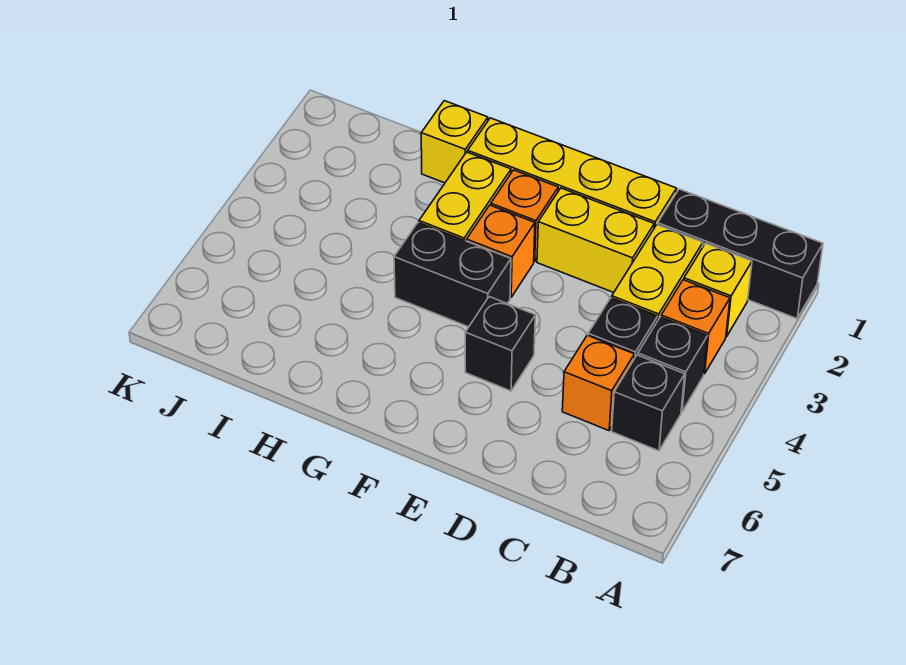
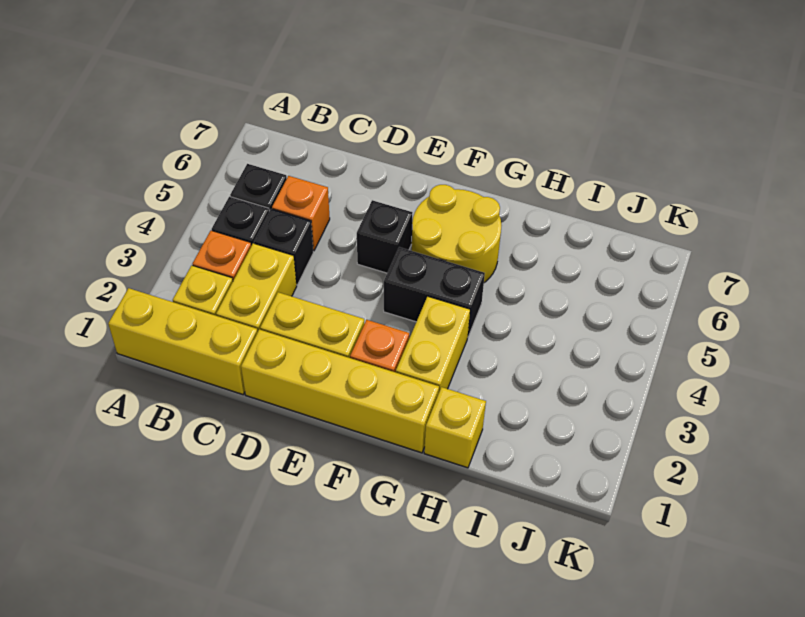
black brick A1:C1 level 1 -> yellow brick A1:C1 level 1
orange brick F3 level 1 -> none
none -> yellow round brick F5:G6 level 1

